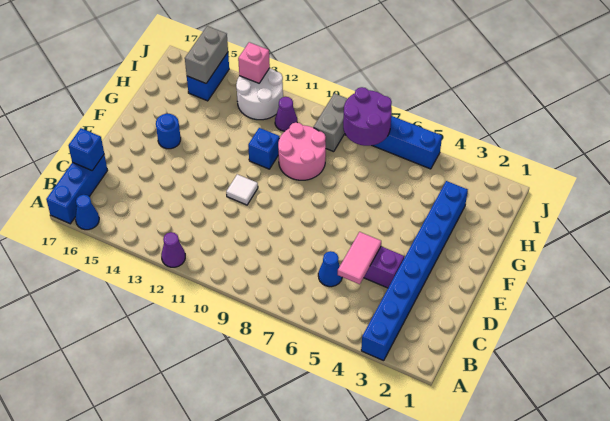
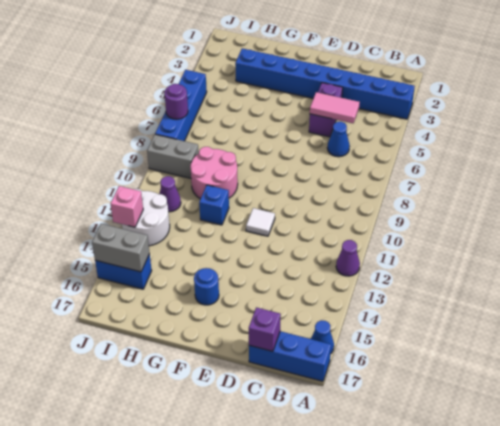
blue brick C17 level 2 -> purple brick C17 level 2
purple round brick I7:J8 level 2 -> purple round brick J7 level 2

